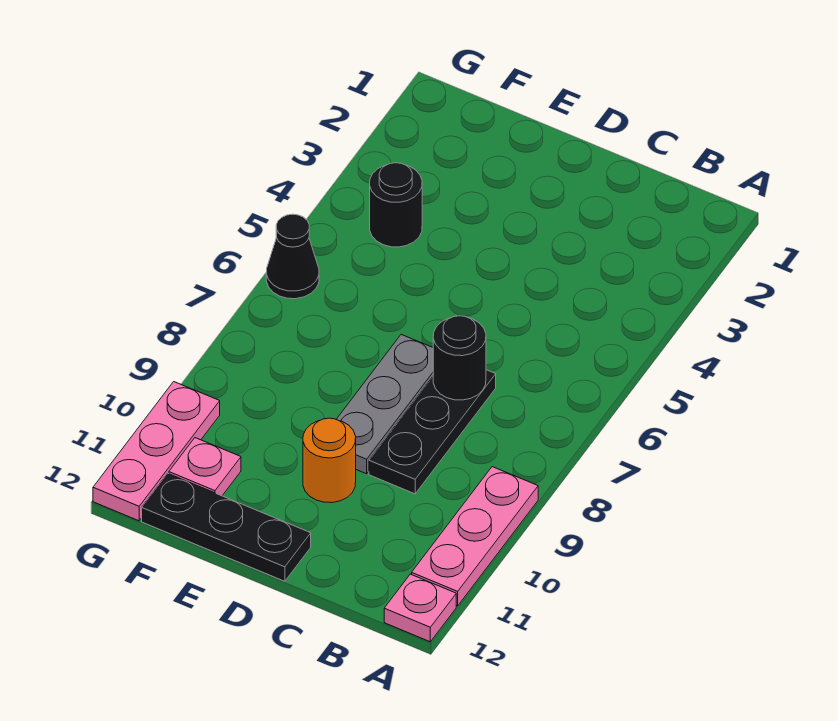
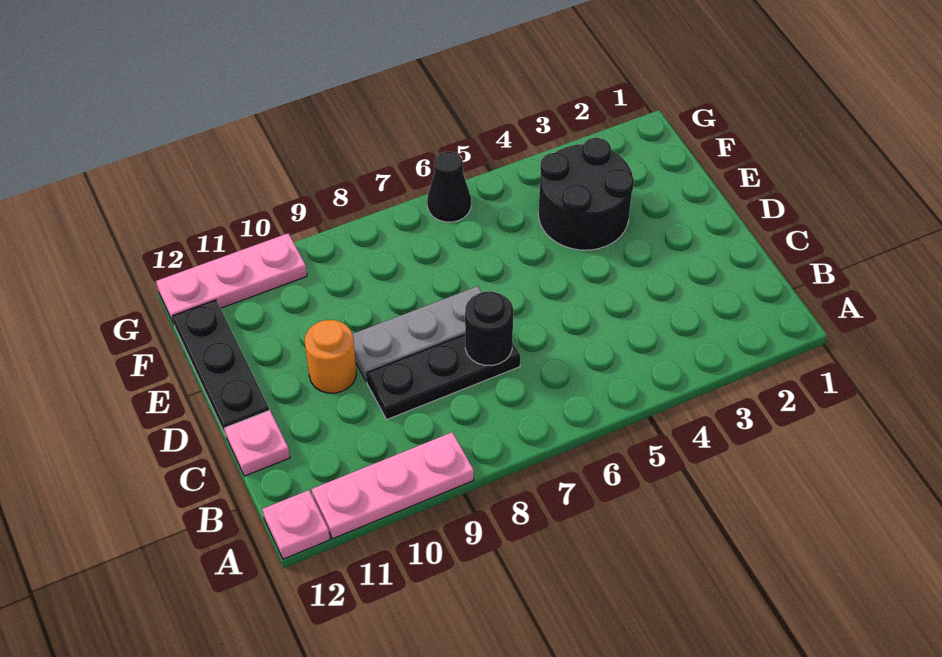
black round brick F4 level 1 -> black round brick E3:F4 level 1
pink plate F11 level 1 -> pink plate C12 level 1

